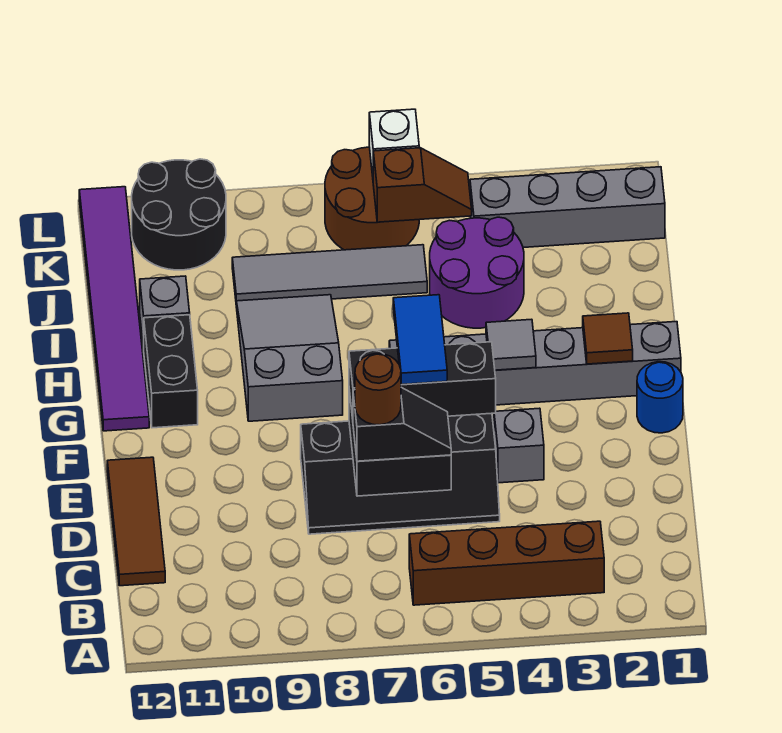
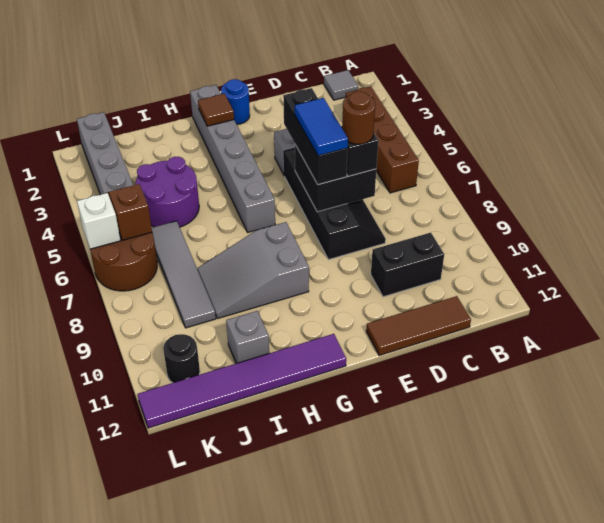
blue tile E6:F6 level 4 -> blue tile E6:E7 level 4
grey tile G4 level 2 -> grey tile B1 level 1
black brick G11:H11 level 1 -> black brick C10:D10 level 1
black round brick K10:L11 level 1 -> black round brick K11 level 1

